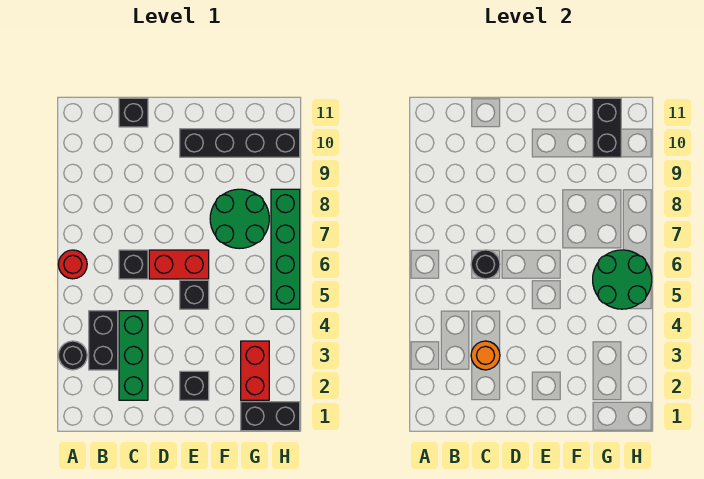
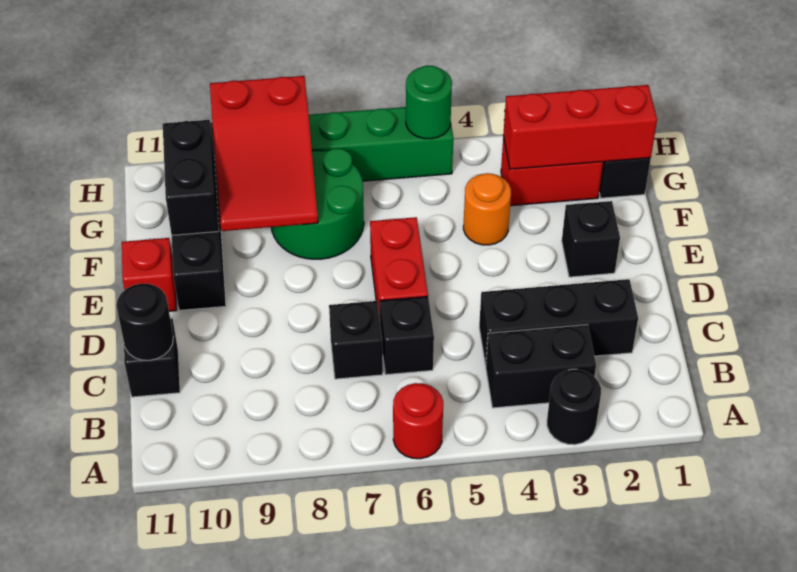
green brick C2:C4 level 1 -> black brick C2:C4 level 1
orange round brick C3 level 2 -> orange round brick F4 level 1
black round brick C6 level 2 -> black round brick C11 level 2
black brick E5 level 1 -> black brick C7 level 1
none -> red brick E11 level 1
none -> red slope F8:H9 level 2 top H
none -> red brick G1:G3 level 2
green round brick G5:H6 level 2 -> green round brick H5 level 2
black brick G10:G11 level 2 -> black brick F10:G10 level 2

